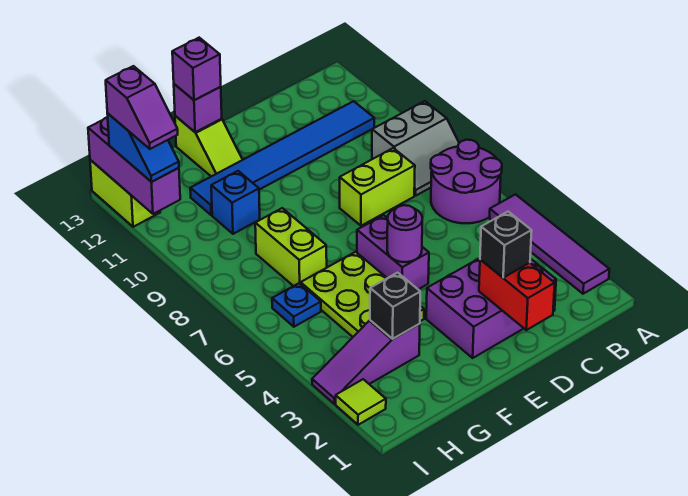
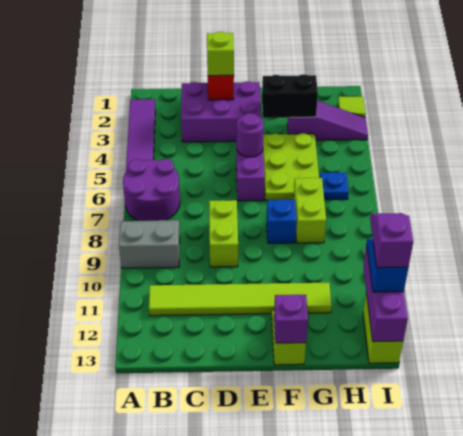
blue tile B11:G11 level 1 -> lime tile B11:G11 level 1
lime brick C8:D8 level 1 -> lime brick D8:D9 level 1
black brick D2 level 3 -> lime brick D2 level 3
purple brick F13 level 3 -> none
black brick G3 level 2 -> black brick F3:G3 level 2
blue brick G10 level 1 -> blue brick F8 level 1

